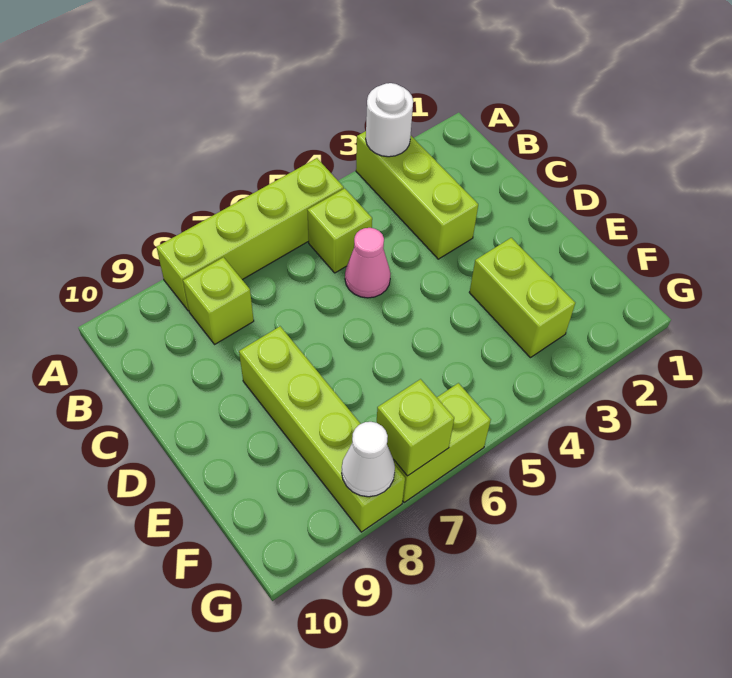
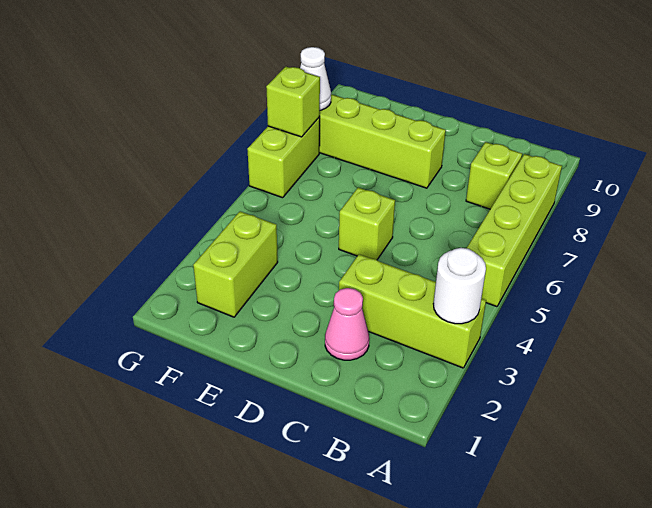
lime brick B5 level 1 -> lime brick D5 level 1
pink cone C5 level 1 -> pink cone C2 level 1
lime brick E3:F3 level 1 -> lime brick F2:F3 level 1

